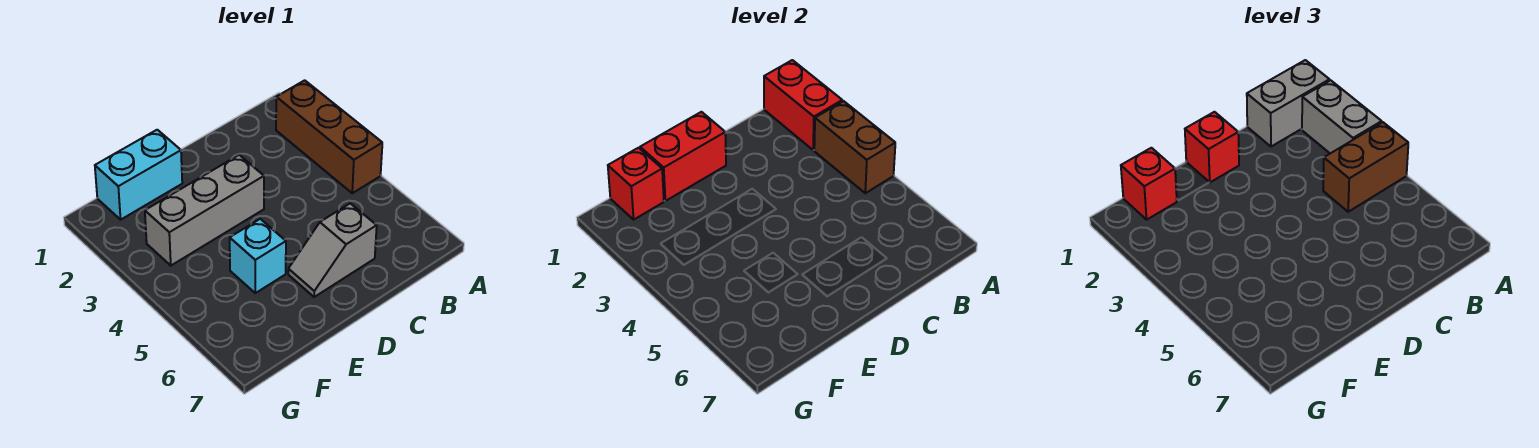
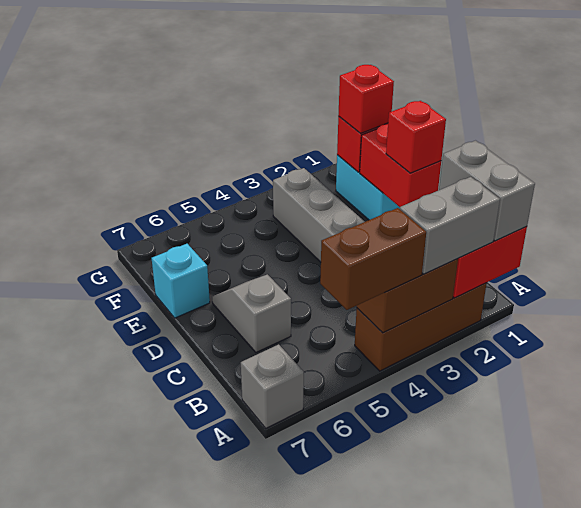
brown brick A4:B4 level 3 -> brown brick A4:A5 level 3
none -> grey brick A7 level 1
cyan brick E5 level 1 -> cyan brick E7 level 1

